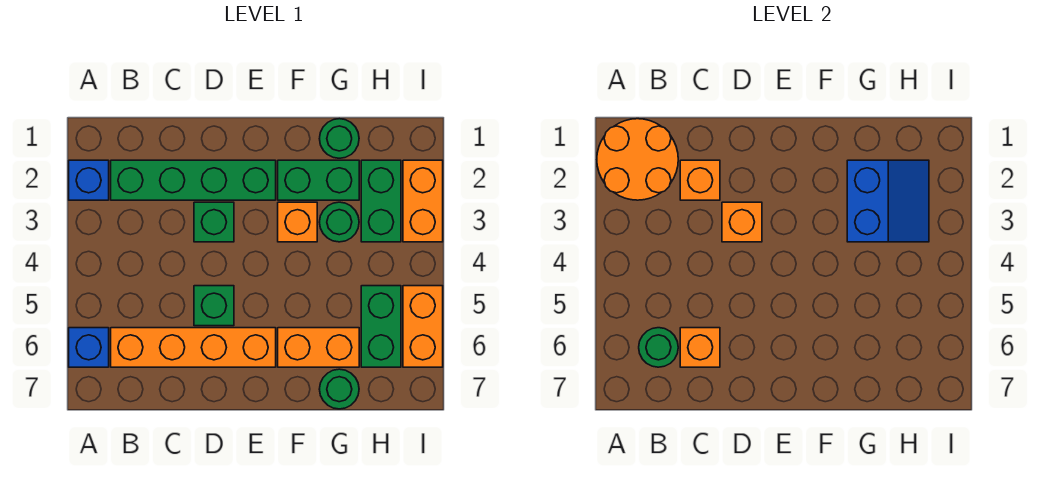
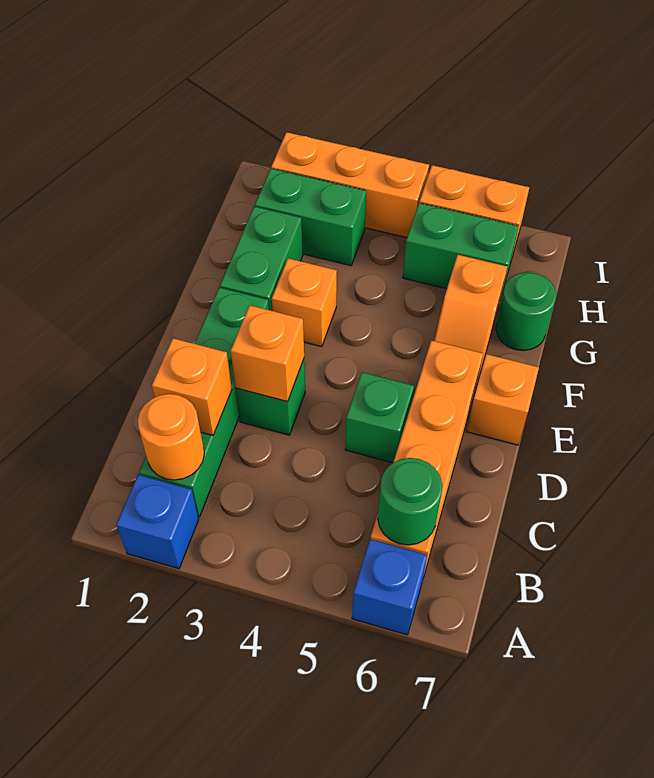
orange round brick A1:B2 level 2 -> orange round brick B2 level 2
orange brick C6 level 2 -> orange brick E7 level 1
orange brick F6:G6 level 1 -> orange slope F6:G6 level 1 top G
green round brick G1 level 1 -> none
blue slope G2:H3 level 2 top G -> none
green round brick G3 level 1 -> none
orange brick I2:I3 level 1 -> orange brick I2:I4 level 1

